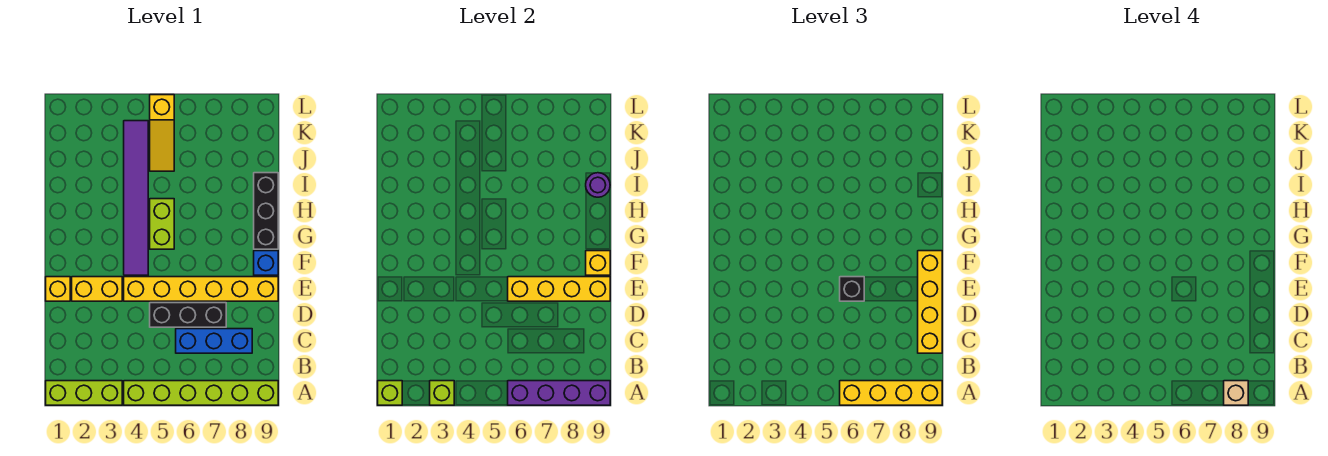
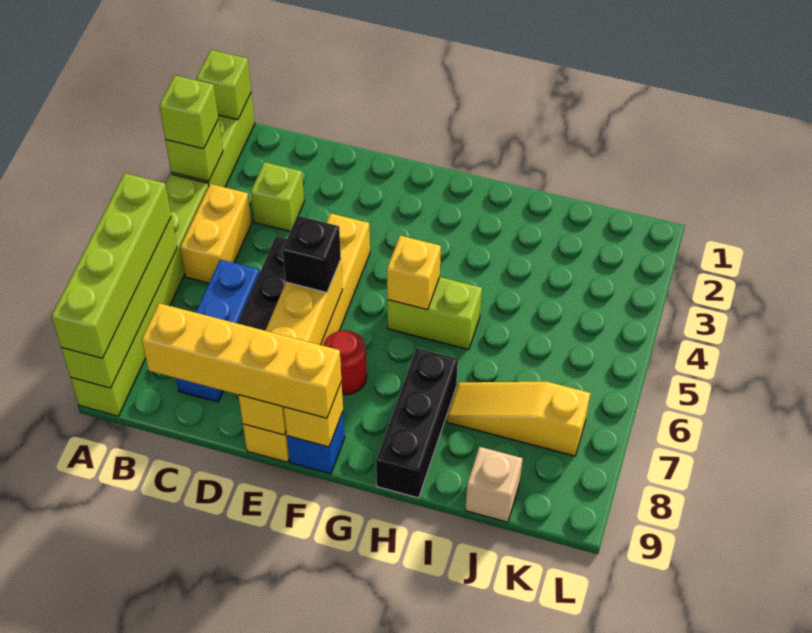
none -> lime brick A3 level 3
purple brick A6:A9 level 2 -> lime brick A6:A9 level 2
yellow brick A6:A9 level 3 -> lime brick A6:A9 level 3
tan brick A8 level 4 -> tan brick J9 level 1
none -> lime brick C3 level 1
yellow brick E1 level 1 -> yellow brick G5 level 2
yellow brick E2:E3 level 1 -> yellow brick B4:B5 level 1
purple tile F4:K4 level 1 -> none
none -> red round brick F7 level 1
black brick G9:I9 level 1 -> black brick H7:H9 level 1
purple round brick I9 level 2 -> none
yellow slope J5:L5 level 1 top L -> yellow slope I7:K7 level 1 top K

